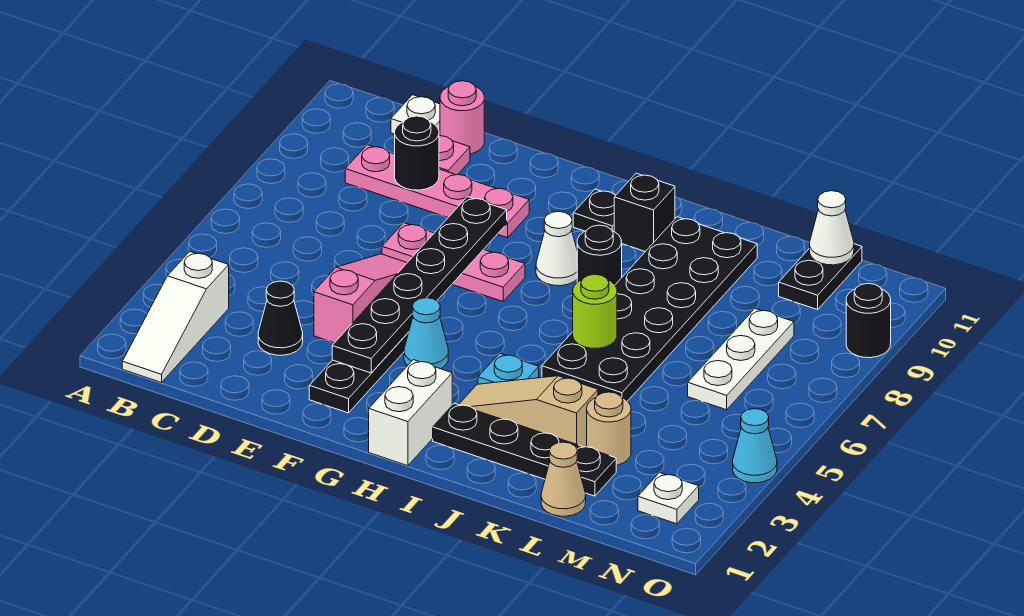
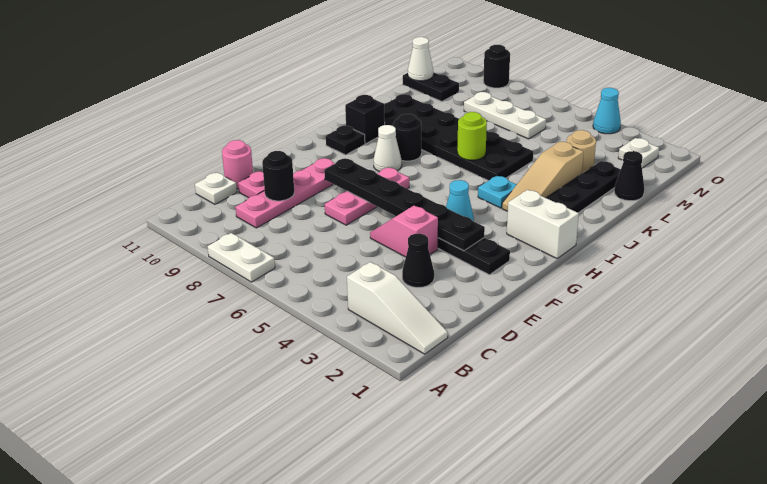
none -> white plate A7:A8 level 1
pink slope E4:E6 level 1 top 4 -> pink slope E4:E5 level 1 top 4
tan cone L1 level 1 -> black cone L1 level 1

